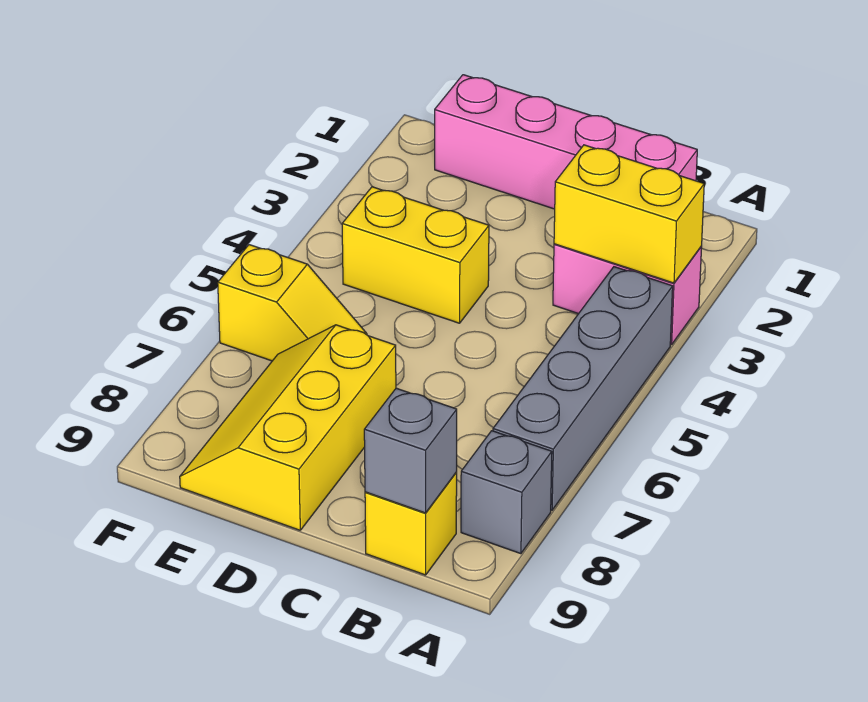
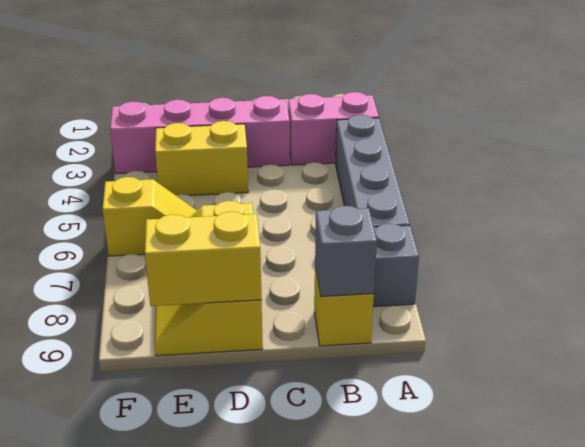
yellow brick A3:B3 level 2 -> yellow brick D9:E9 level 2
pink brick B1:E1 level 1 -> pink brick C3:F3 level 1

